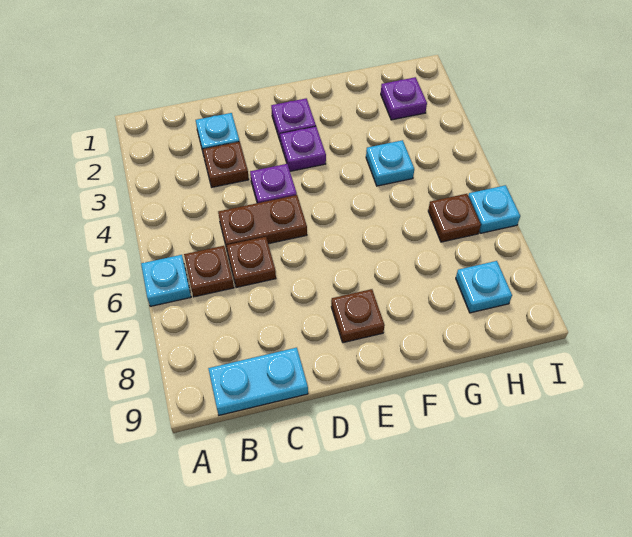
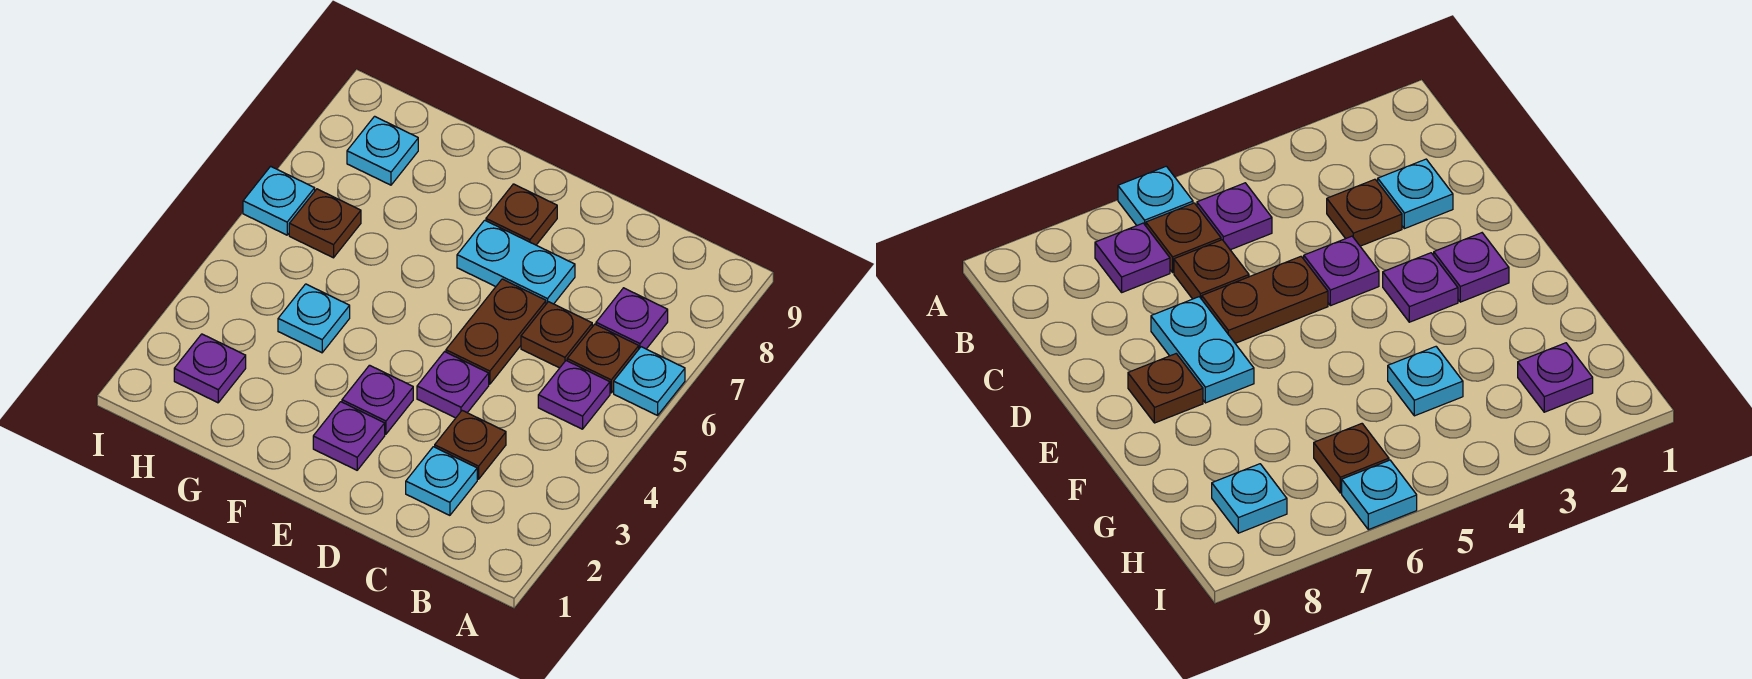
none -> purple plate B5 level 1
none -> purple plate B7 level 1
cyan plate B9:C9 level 1 -> cyan plate D7:E7 level 1
brown plate C5:D5 level 1 -> brown plate D5:D6 level 1

